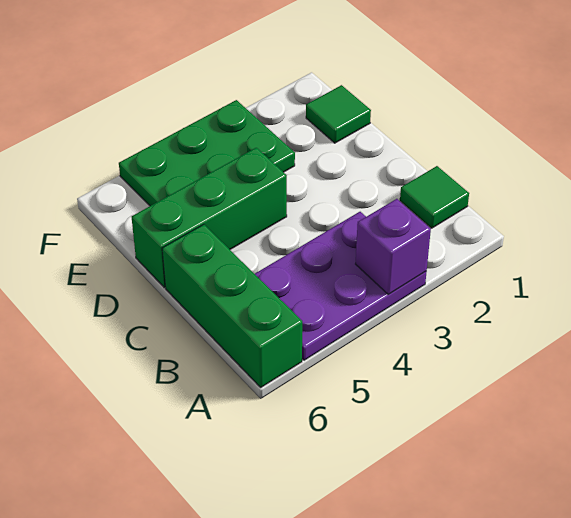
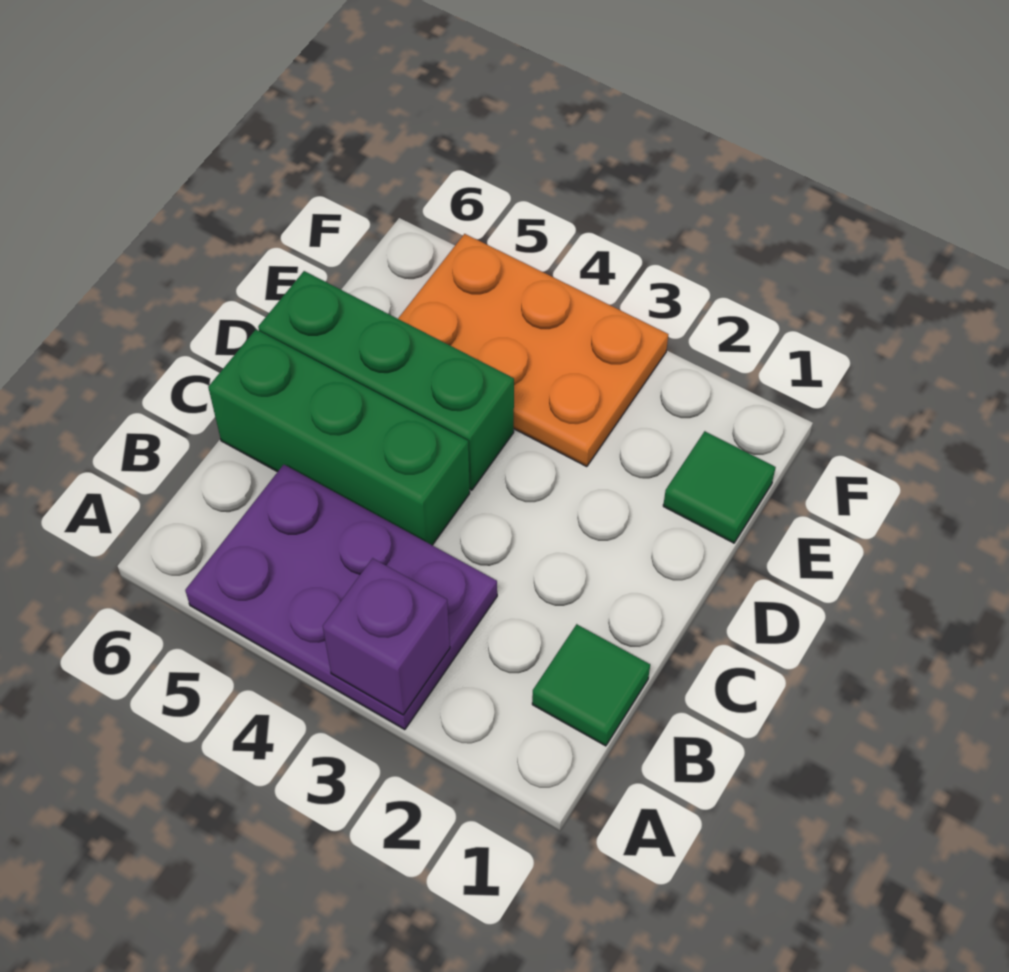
green brick A6:C6 level 1 -> green brick C4:C6 level 1
green plate E3:F5 level 1 -> orange plate E3:F5 level 1

